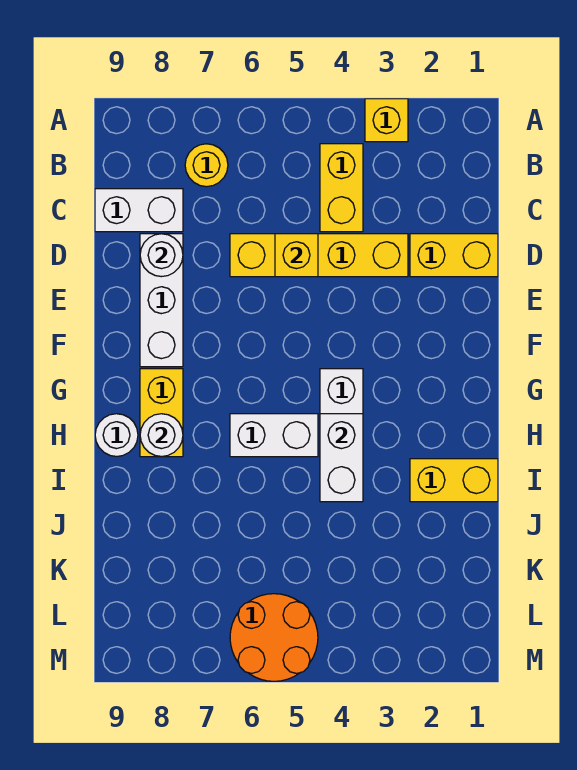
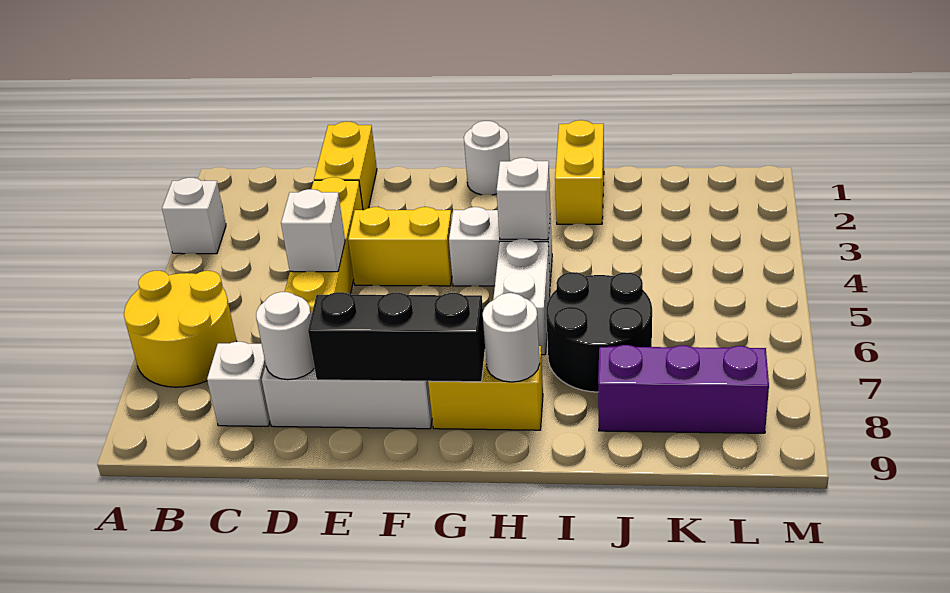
yellow brick A3 level 1 -> white brick A3 level 1
yellow brick B4:C4 level 1 -> yellow brick E4:F4 level 1
yellow round brick B7 level 1 -> yellow round brick A6:B7 level 1
white brick C8:C9 level 1 -> white brick C8 level 1
yellow brick D5 level 2 -> white brick D5 level 2
none -> black brick E8:G8 level 2
white brick H4:I4 level 2 -> white brick H4 level 2
white round brick H9 level 1 -> white round brick G1 level 1
none -> black round brick I6:J7 level 1
none -> purple brick J8:L8 level 1
orange round brick L5:M6 level 1 -> none

